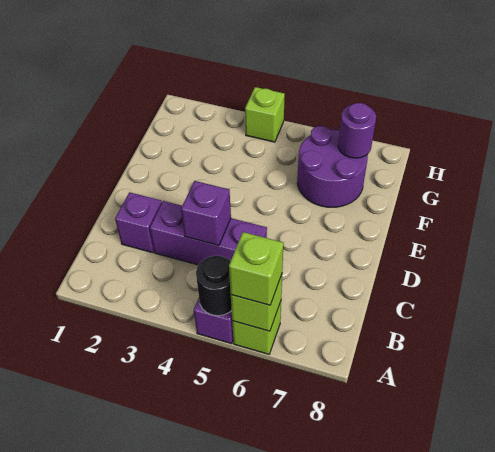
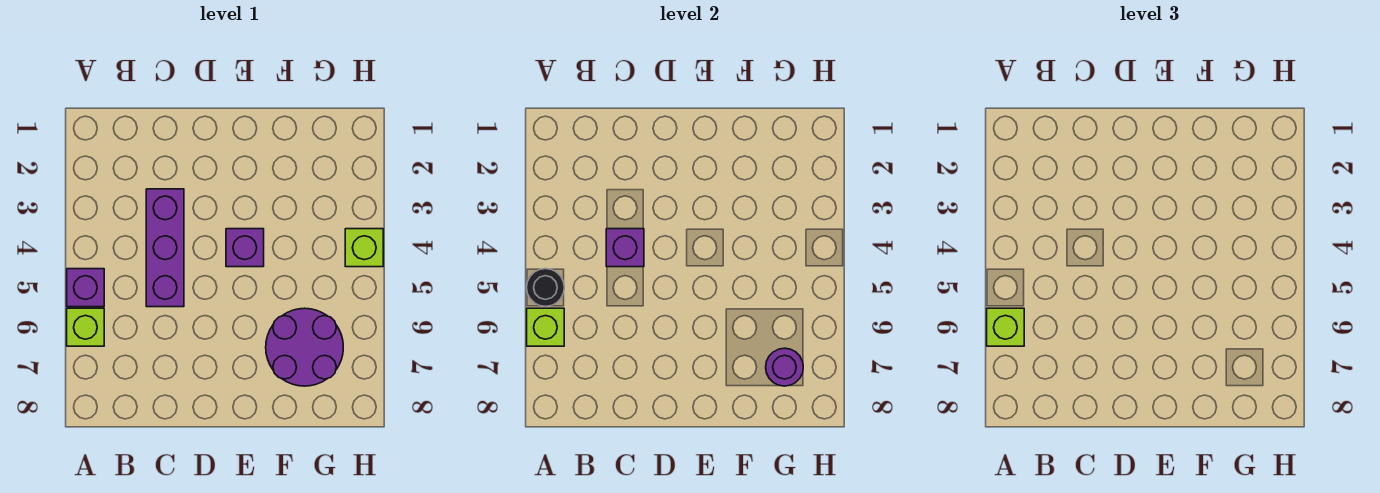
purple brick C2 level 1 -> purple brick E4 level 1

